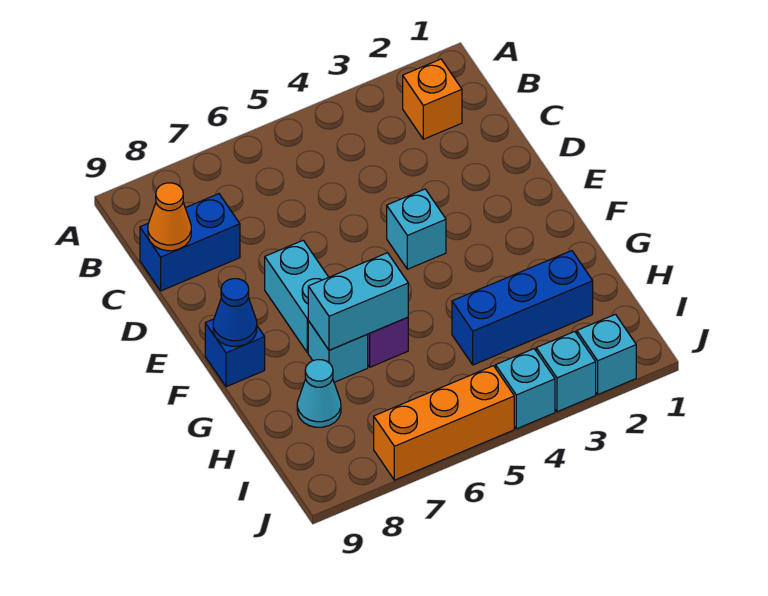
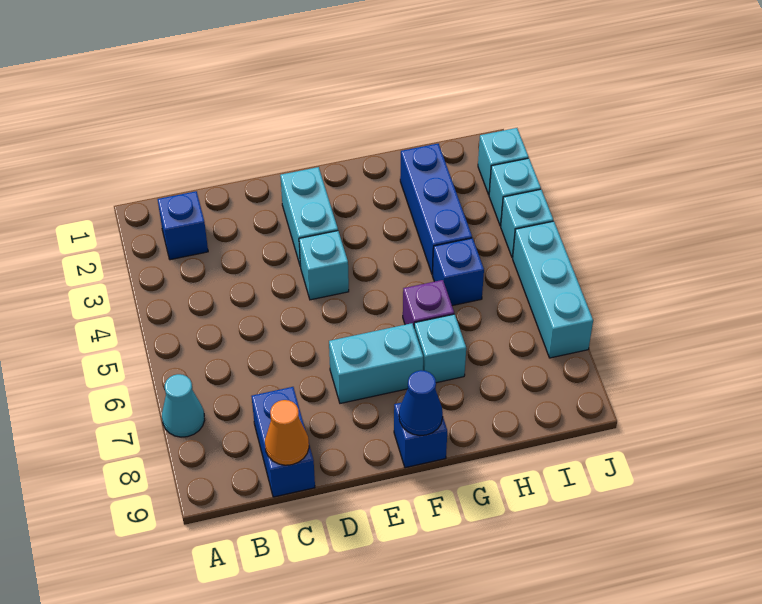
orange brick B2 level 1 -> blue brick B2 level 1
cyan brick G6:G7 level 2 -> cyan brick E2:E3 level 1
none -> blue brick H5 level 1
cyan cone H8 level 1 -> cyan cone A7 level 1
orange brick J5:J7 level 1 -> cyan brick J5:J7 level 1

